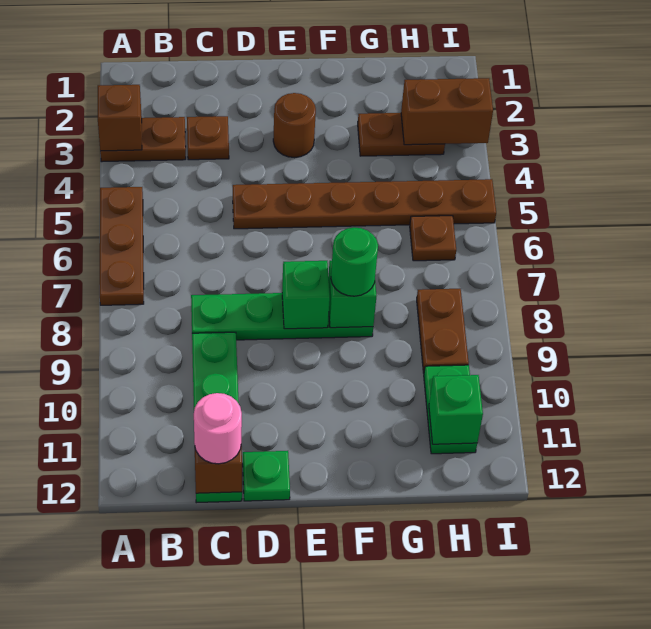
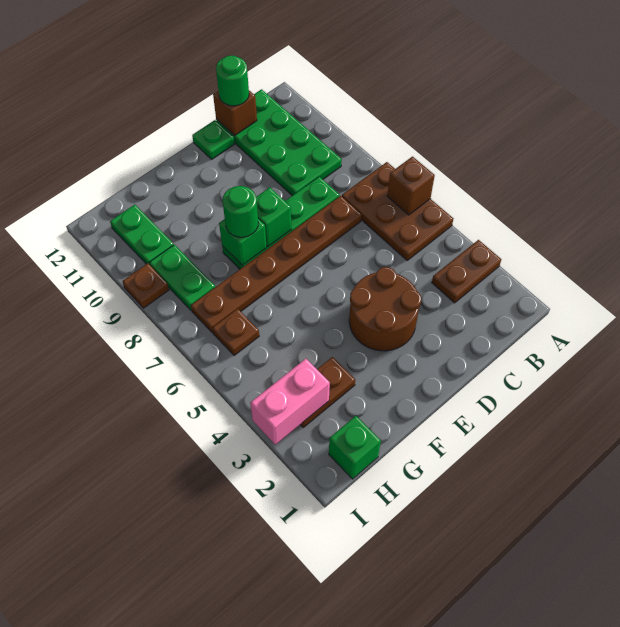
brown brick A3 level 2 -> brown brick A6 level 2
brown plate A5:A7 level 1 -> brown plate A5:B7 level 1
brown plate C3 level 1 -> brown plate I9 level 1
green plate C9:C12 level 1 -> green plate B9:C12 level 1
pink round brick C12 level 3 -> green round brick C12 level 3
brown plate D5:I5 level 1 -> brown plate C7:H7 level 1
brown round brick E3 level 1 -> brown round brick D3:E4 level 1
brown brick H3:I3 level 2 -> pink brick H3:I3 level 2
brown plate H8:H9 level 1 -> green plate H8:H9 level 1
green brick H11 level 2 -> green brick H1 level 1

